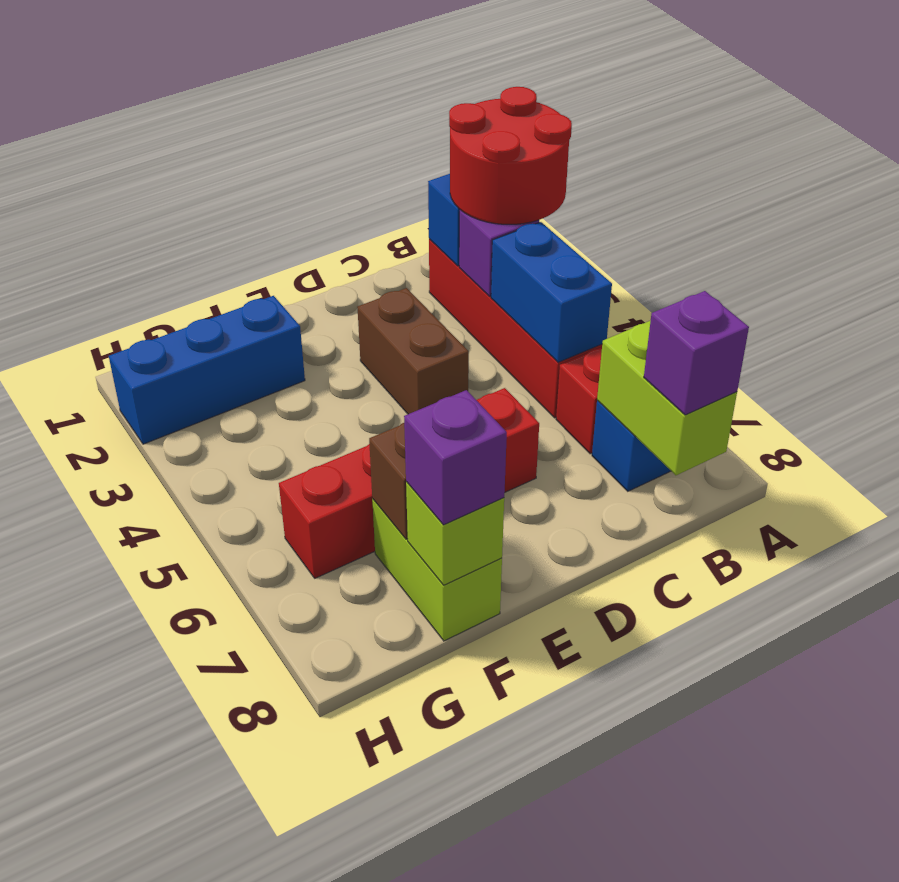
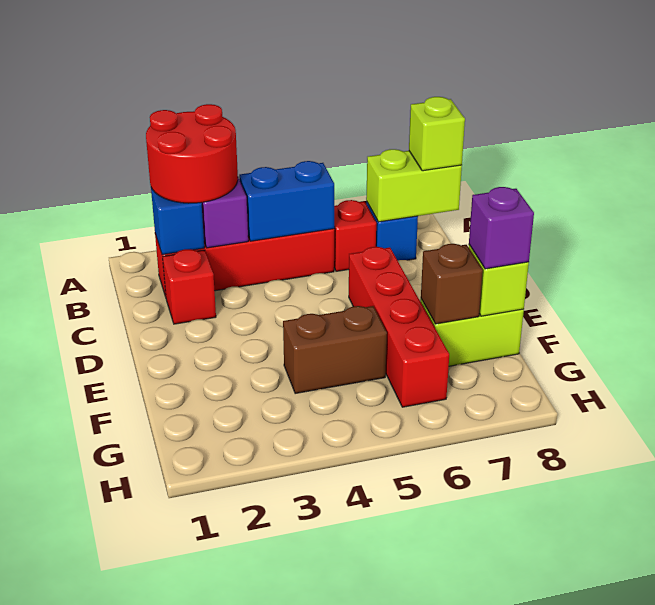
purple brick B8 level 3 -> lime brick B8 level 3
none -> red brick C2 level 1
brown brick D3:D4 level 1 -> brown brick F4:F5 level 1
blue brick F2:H2 level 1 -> none

